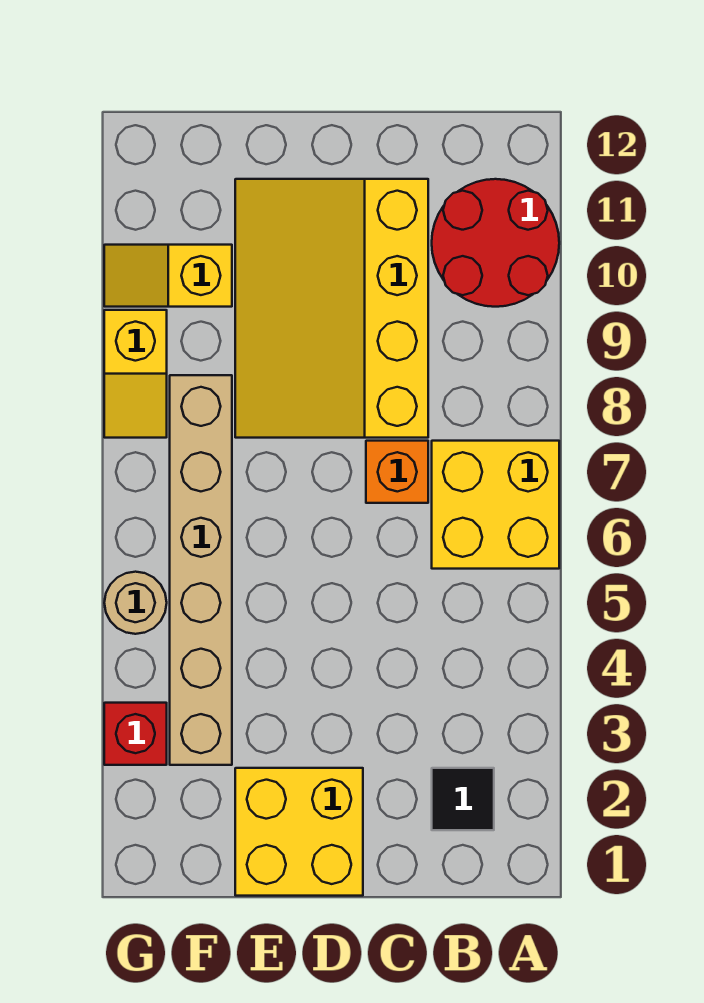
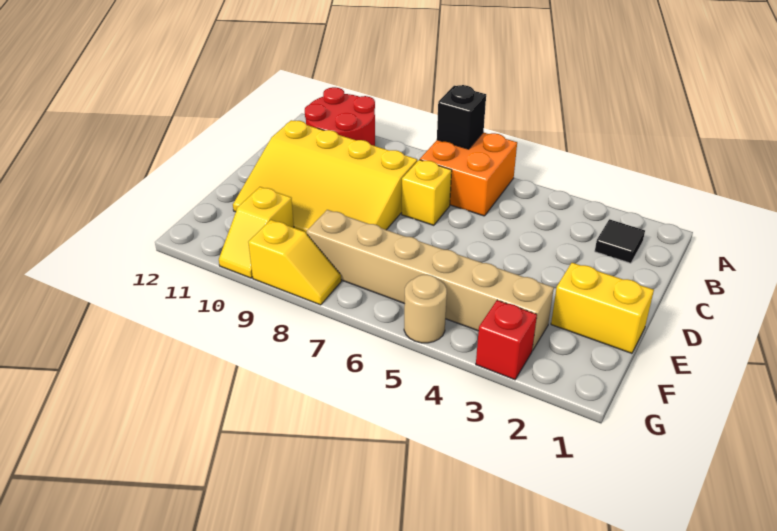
yellow brick A6:B7 level 1 -> orange brick A6:B7 level 1
none -> black brick A7 level 2
orange brick C7 level 1 -> yellow brick C7 level 1
yellow brick D1:E2 level 1 -> yellow brick E1:E2 level 1

